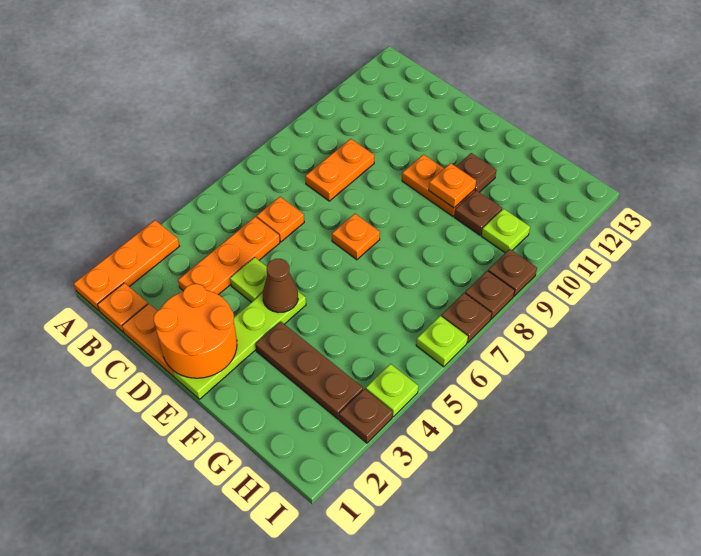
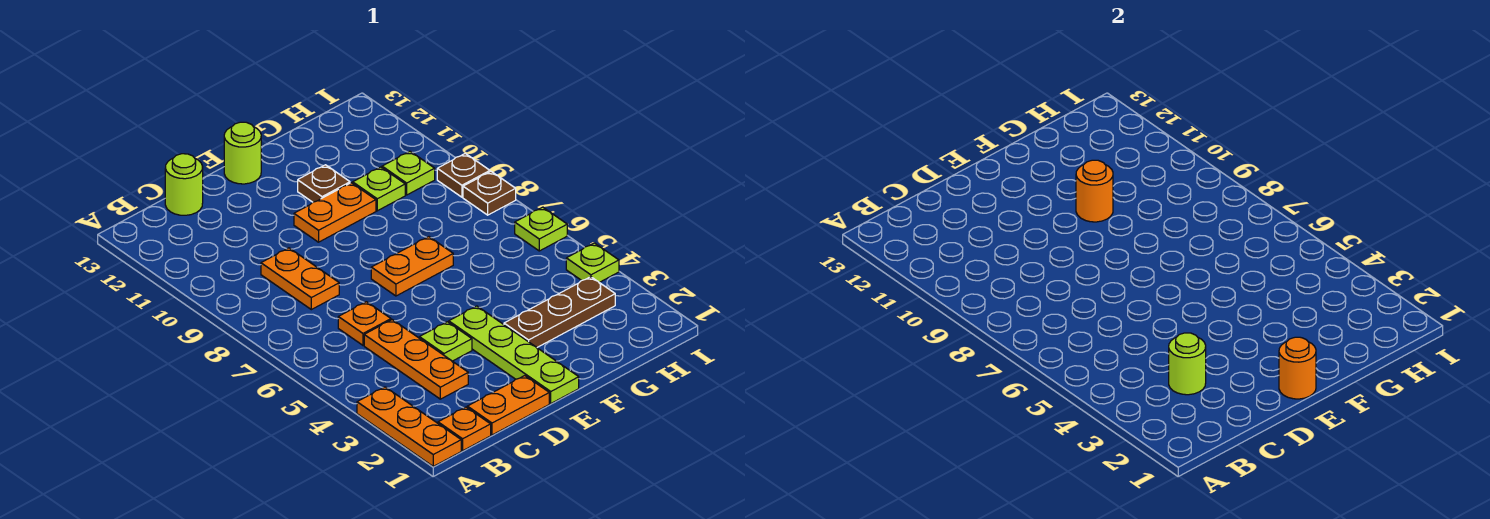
none -> lime round brick C3 level 2
none -> lime round brick C13 level 1
orange round brick D1:E2 level 2 -> orange round brick E1 level 2
brown cone E4 level 2 -> none
orange plate E7 level 1 -> orange plate E7:F7 level 1
none -> lime round brick E13 level 1
orange plate F10 level 2 -> orange round brick F10 level 2
brown plate G10 level 1 -> lime plate G10 level 1
brown plate I3 level 1 -> none
brown plate I7 level 1 -> none

